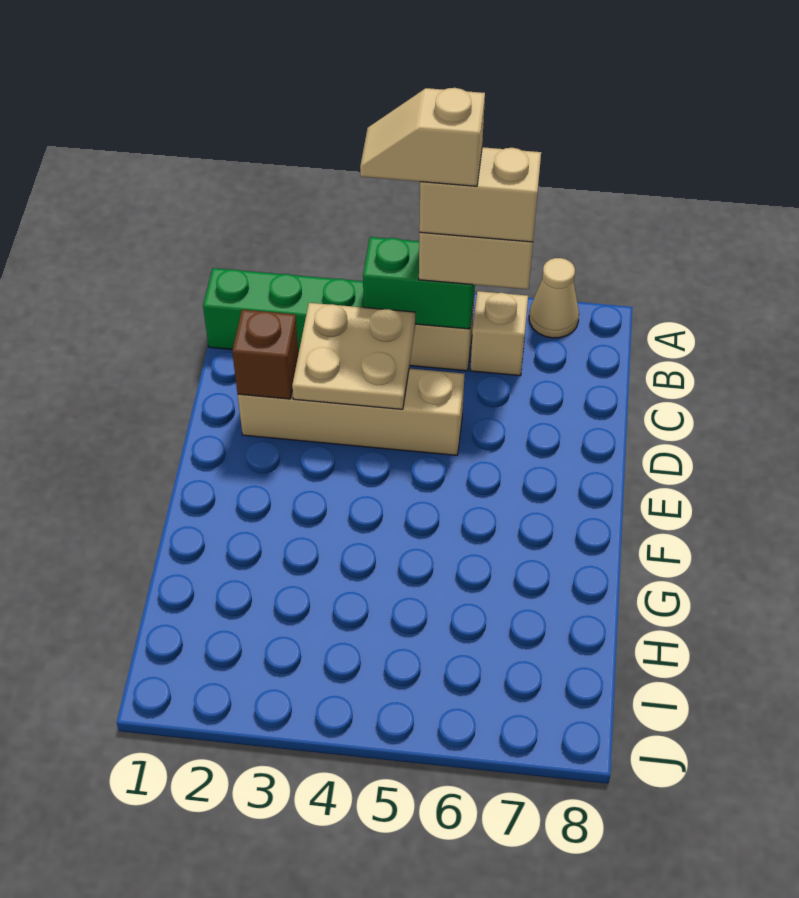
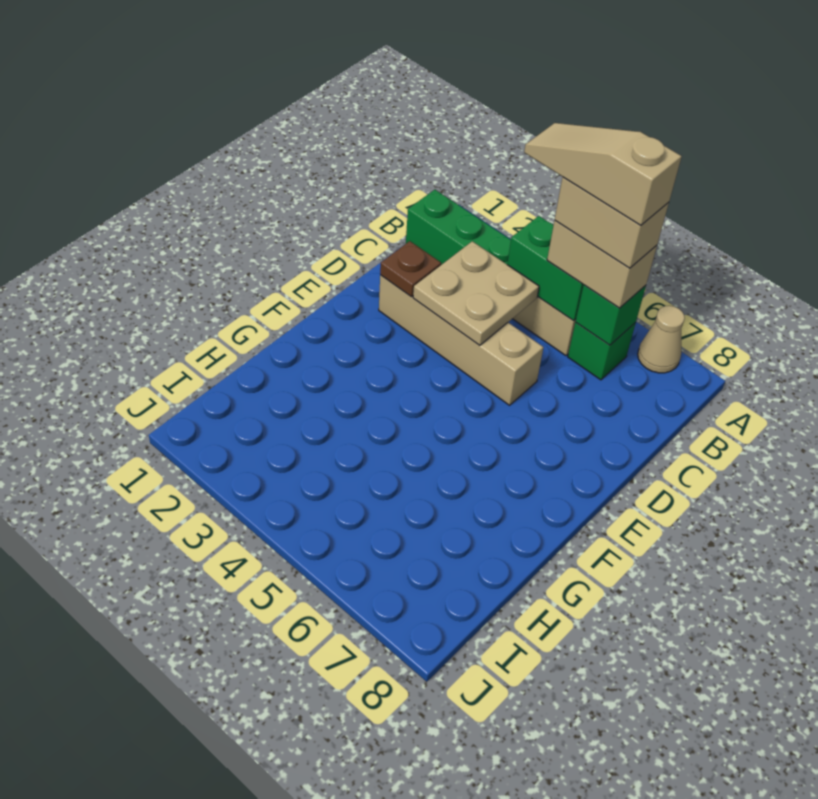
tan slope B4:B5 level 5 top 5 -> tan slope B4:B6 level 5 top 6
tan brick B6 level 1 -> green brick B6 level 1
none -> green brick B6 level 2
brown brick D2 level 2 -> brown plate D2 level 2

